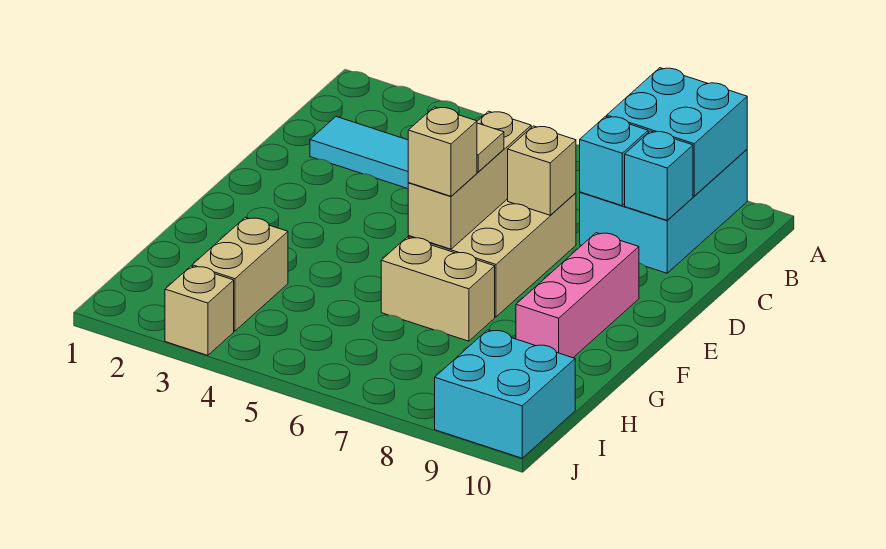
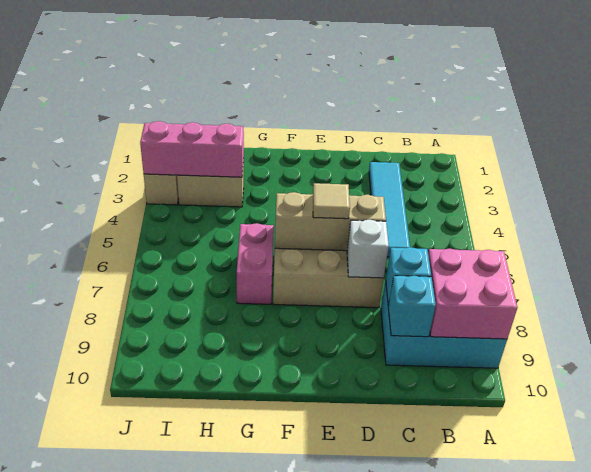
cyan brick A8:B9 level 2 -> pink brick A8:B9 level 2
tan brick D7 level 2 -> white brick D7 level 2
pink brick E9:G9 level 1 -> pink brick H3:J3 level 2
tan brick F6 level 3 -> none
tan brick G6:G7 level 1 -> pink brick G6:G7 level 1
cyan brick I9:J10 level 1 -> none

